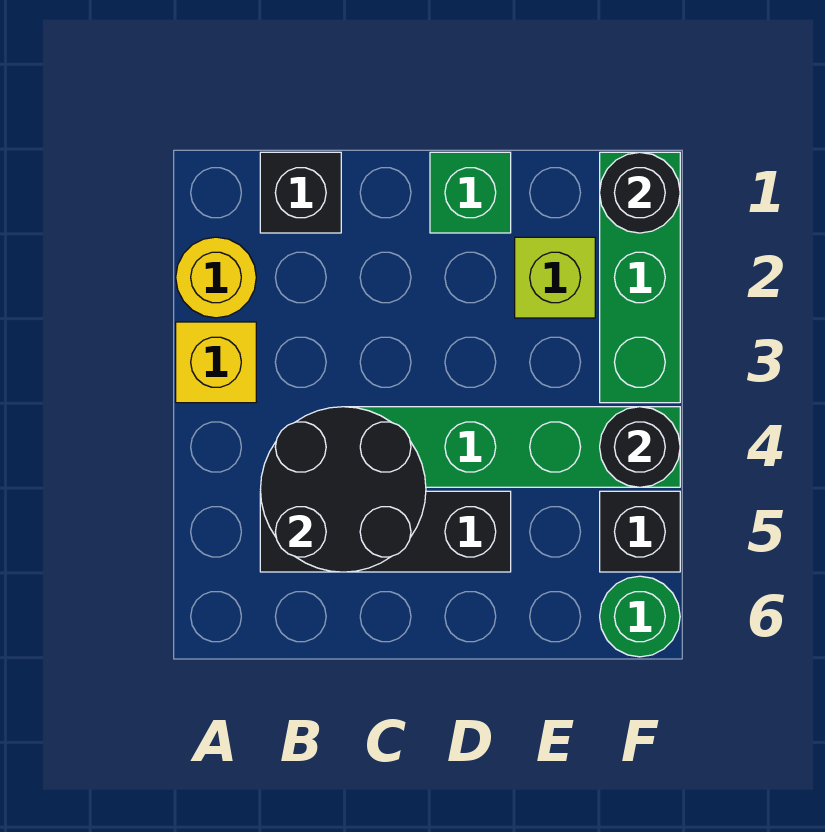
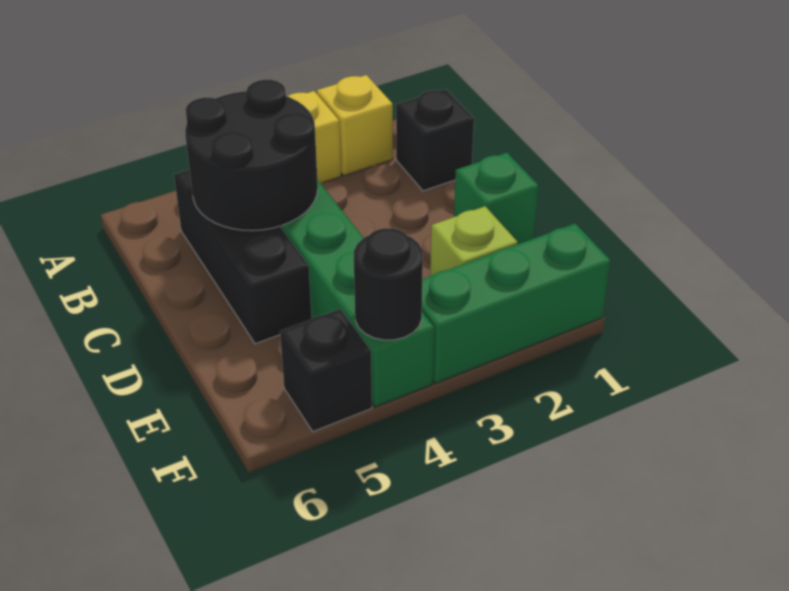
yellow round brick A2 level 1 -> yellow brick A2 level 1
black round brick F1 level 2 -> none
green round brick F6 level 1 -> none

